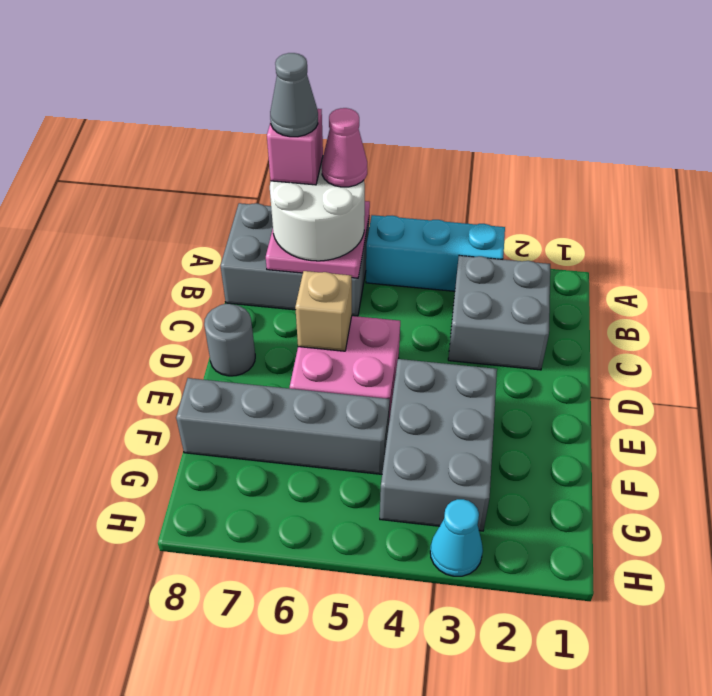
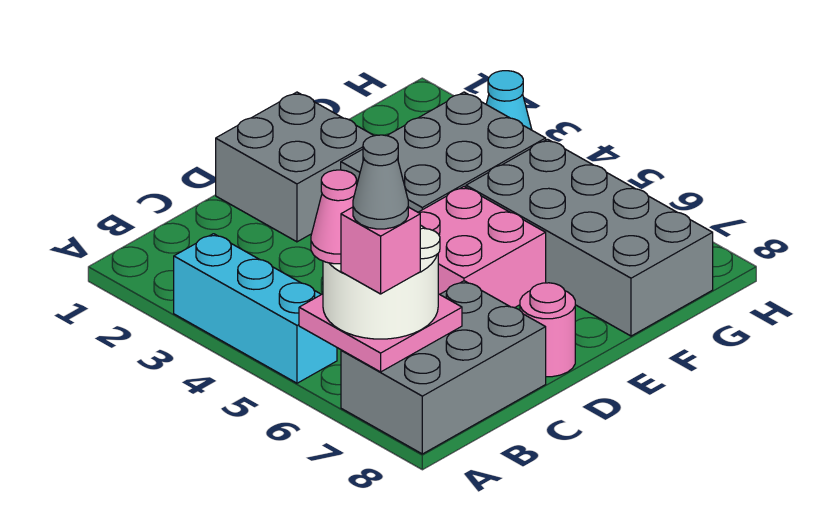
grey brick A6:B8 level 1 -> grey brick A7:C8 level 1
grey brick B2:C3 level 1 -> grey brick D1:E2 level 1
tan brick D6 level 2 -> none
grey round brick D8 level 1 -> pink round brick D8 level 1
grey brick F5:F8 level 1 -> grey brick F5:G8 level 1

